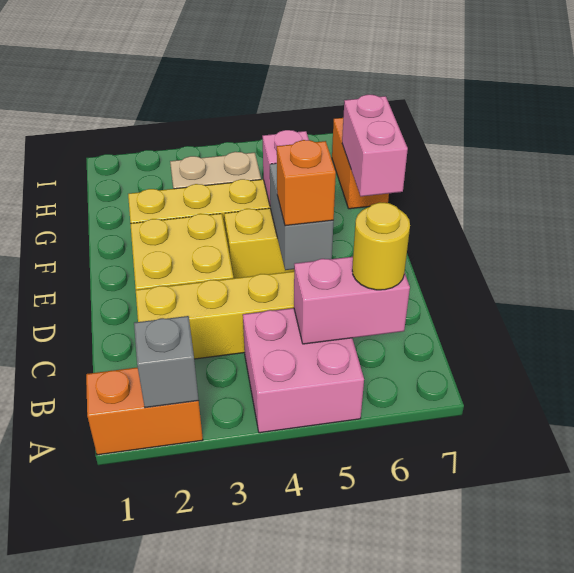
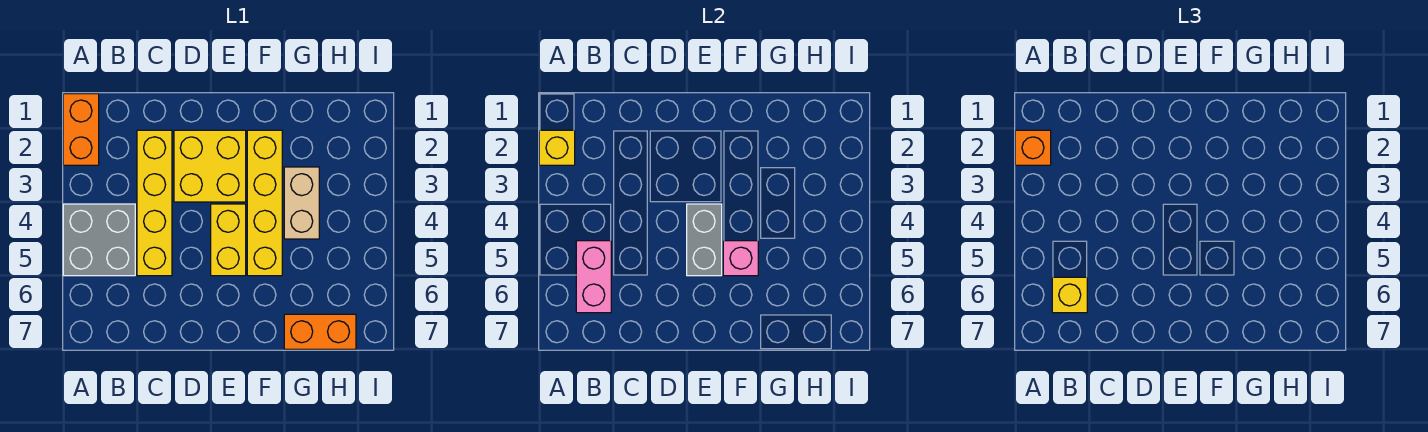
grey brick A2 level 2 -> yellow brick A2 level 2
pink brick A4:B5 level 1 -> grey brick A4:B5 level 1
yellow round brick B6 level 3 -> yellow brick B6 level 3
grey brick D5:E5 level 2 -> grey brick E4:E5 level 2
orange brick D5 level 3 -> orange brick A2 level 3
pink brick F7:G7 level 2 -> none

